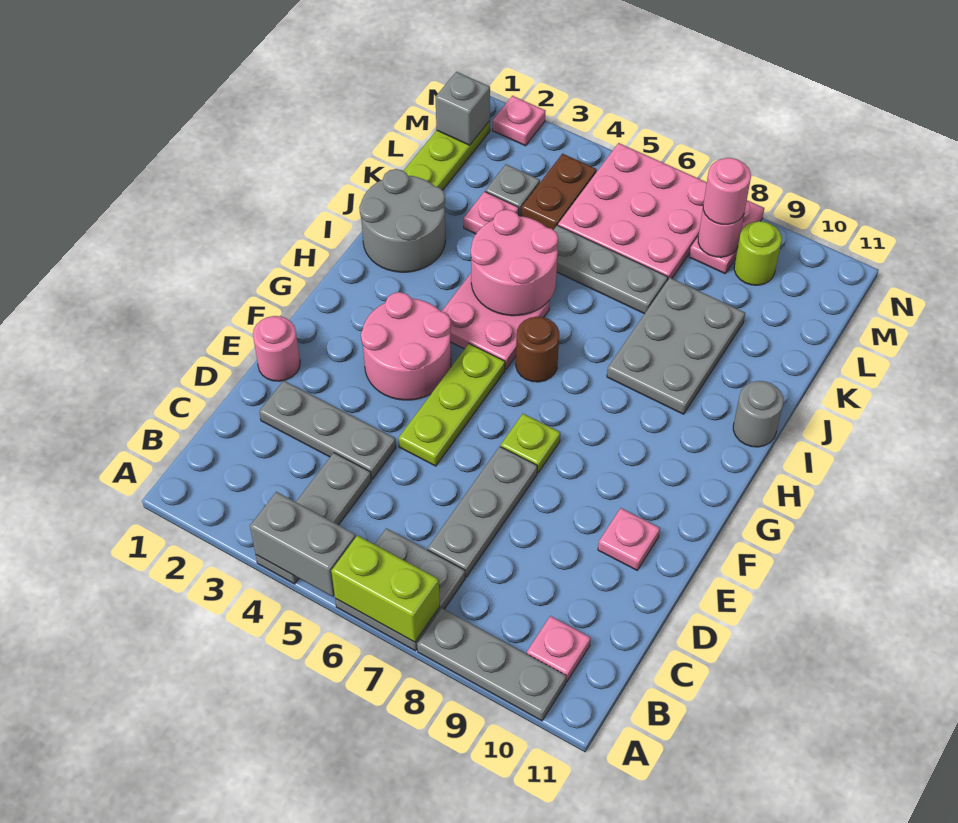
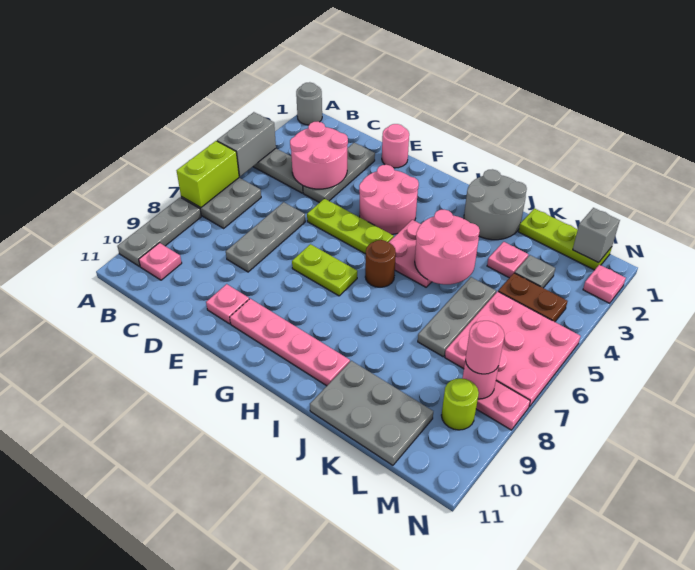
none -> pink round brick C3:D4 level 2
grey plate C7:E7 level 1 -> grey plate D6:D8 level 1
lime plate F7 level 1 -> lime plate F7:G7 level 1
none -> pink plate F10:I10 level 1
grey plate I8:K9 level 1 -> grey plate J10:L11 level 1
grey round brick I11 level 1 -> grey round brick A1 level 1

